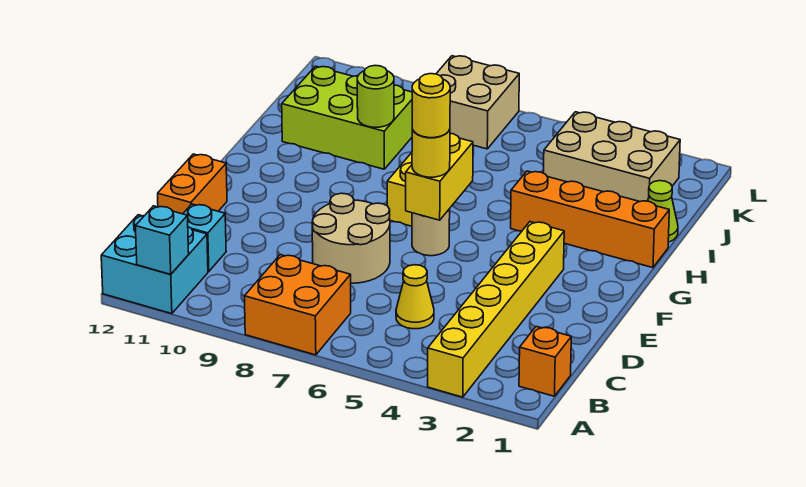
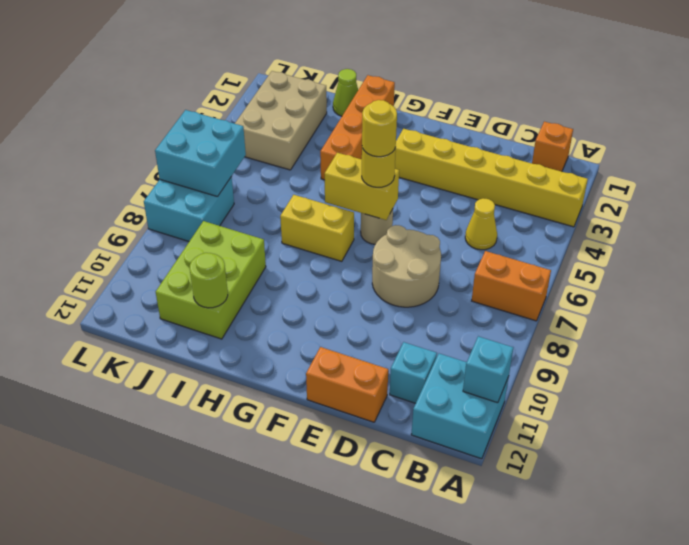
orange brick A7:B8 level 1 -> orange brick A7:B7 level 1
lime round brick I9 level 2 -> lime round brick I11 level 2
none -> cyan brick K6:L7 level 2
tan brick K7:L8 level 1 -> cyan brick K7:L8 level 1

